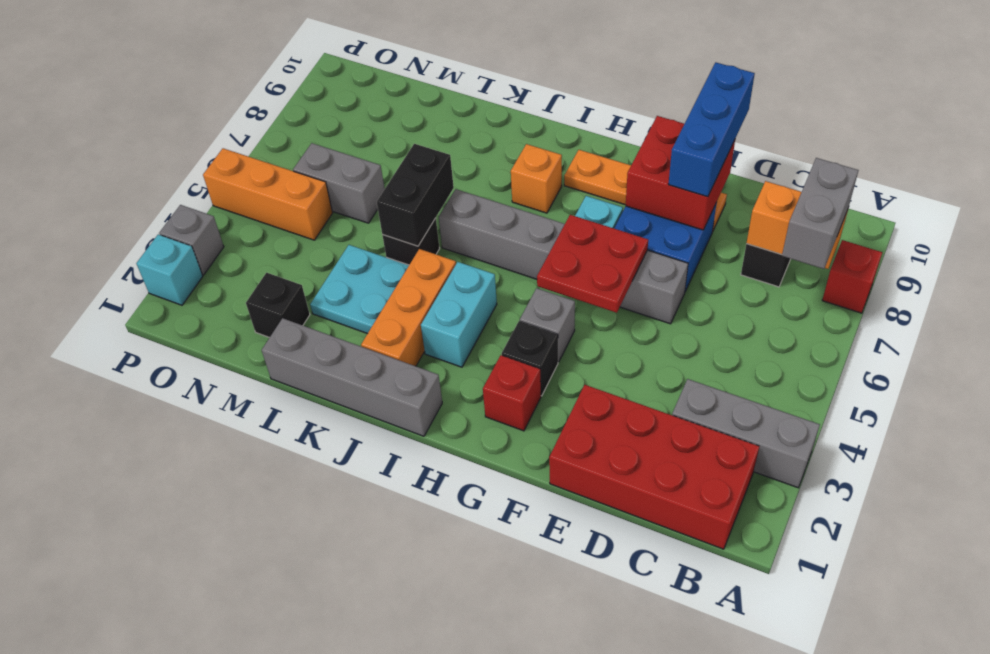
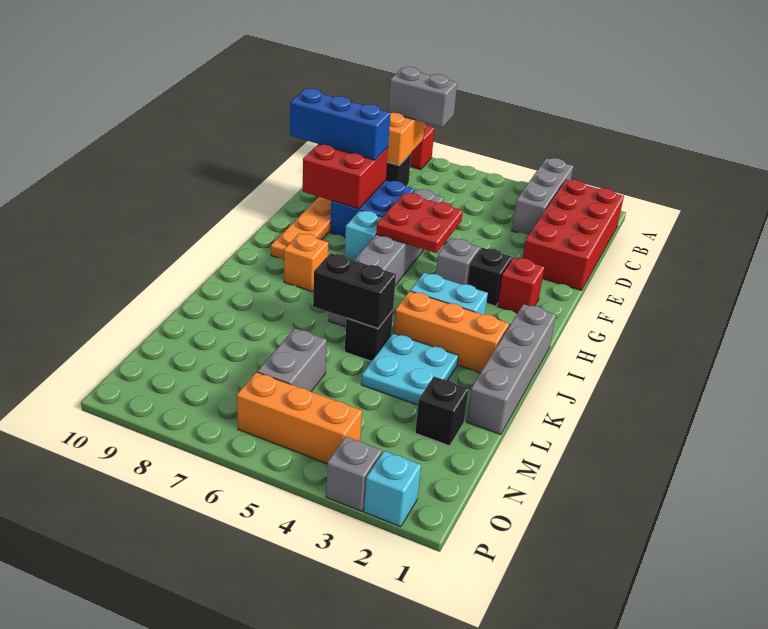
orange brick N5:P5 level 1 -> orange brick O4:O6 level 1

